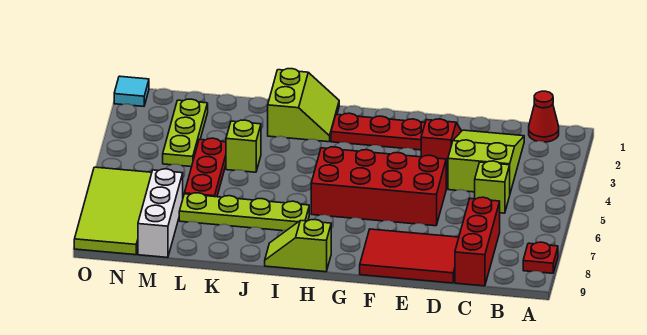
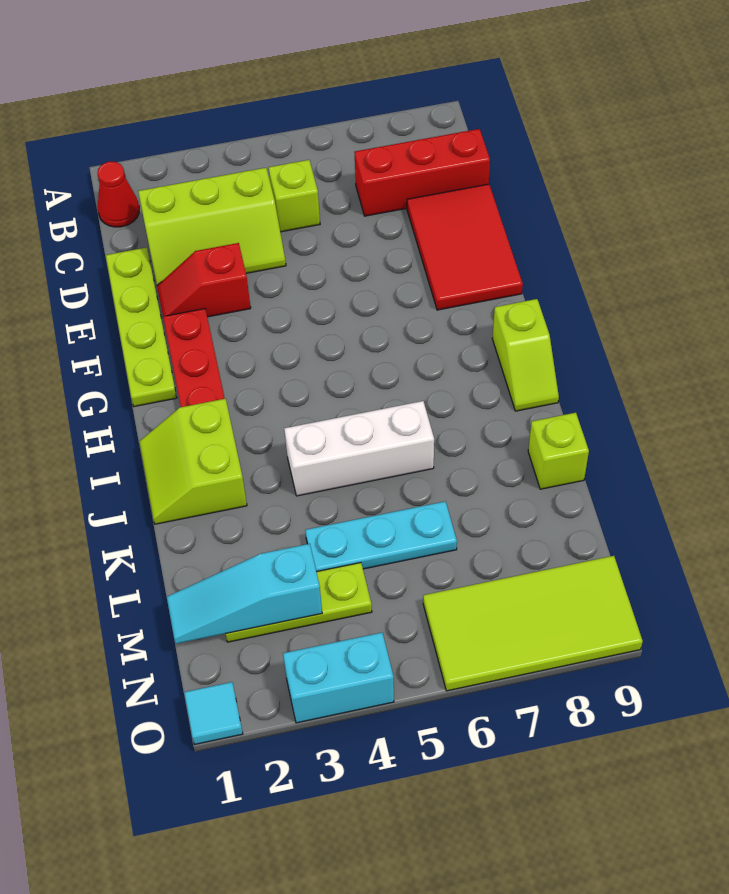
red plate A8 level 1 -> none
lime slope C2:D4 level 1 top 4 -> lime slope C2:D4 level 1 top C
red brick E5:H6 level 1 -> none
lime slope I1:J2 level 1 top J -> lime slope I1:J2 level 1 top 2
lime plate I7:L7 level 1 -> lime plate D1:G1 level 1
lime brick K4 level 1 -> lime brick K9 level 1
red plate L4:L6 level 1 -> cyan plate L4:L6 level 1
none -> cyan slope M1:M3 level 2 top 3
white brick M7:M9 level 1 -> white brick J4:J6 level 1
none -> cyan brick O3:O4 level 1

